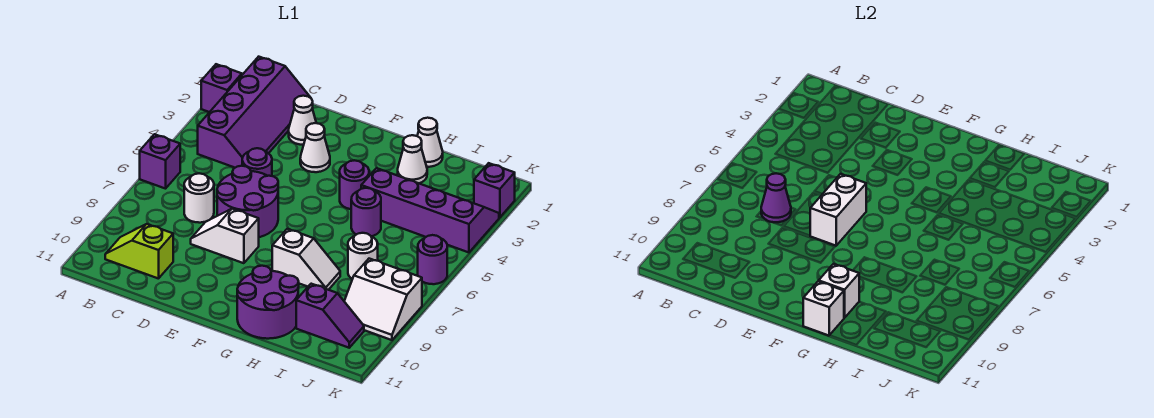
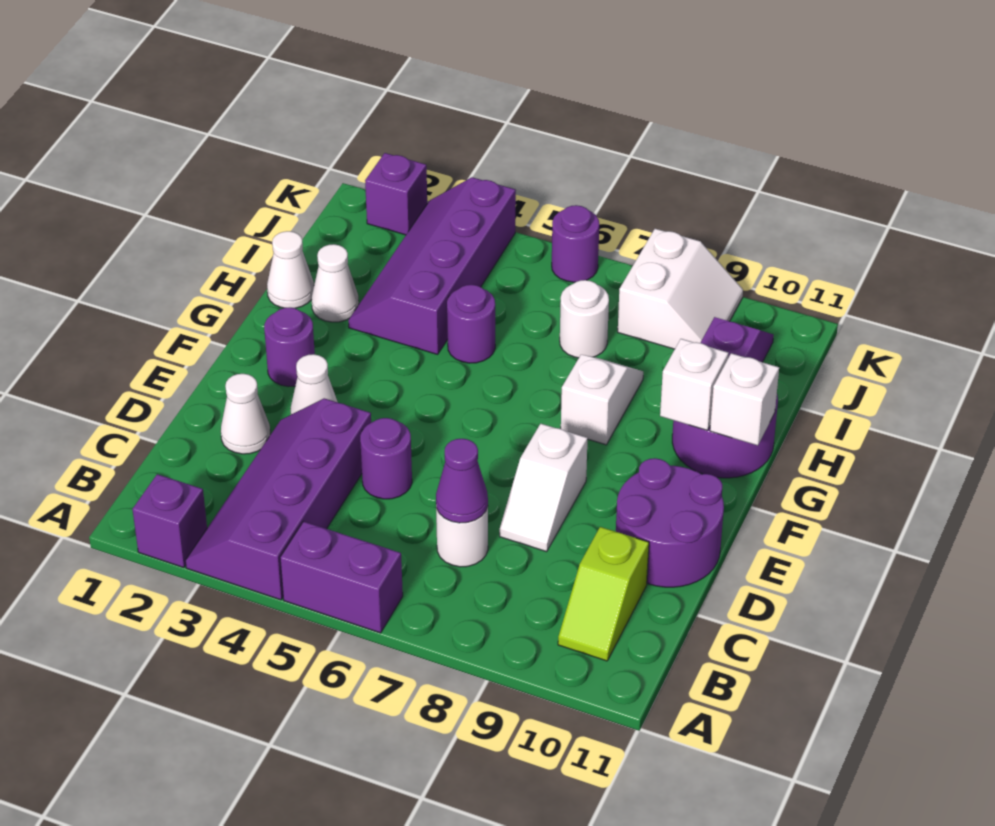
purple brick A6 level 1 -> purple brick A5:A6 level 1
purple slope B1:C4 level 1 top B -> purple slope A3:D4 level 1 top 4
purple round brick D6:E7 level 1 -> purple round brick D10:E11 level 1
white brick E6:E7 level 2 -> none
purple round brick G4 level 1 -> purple round brick F2 level 1

